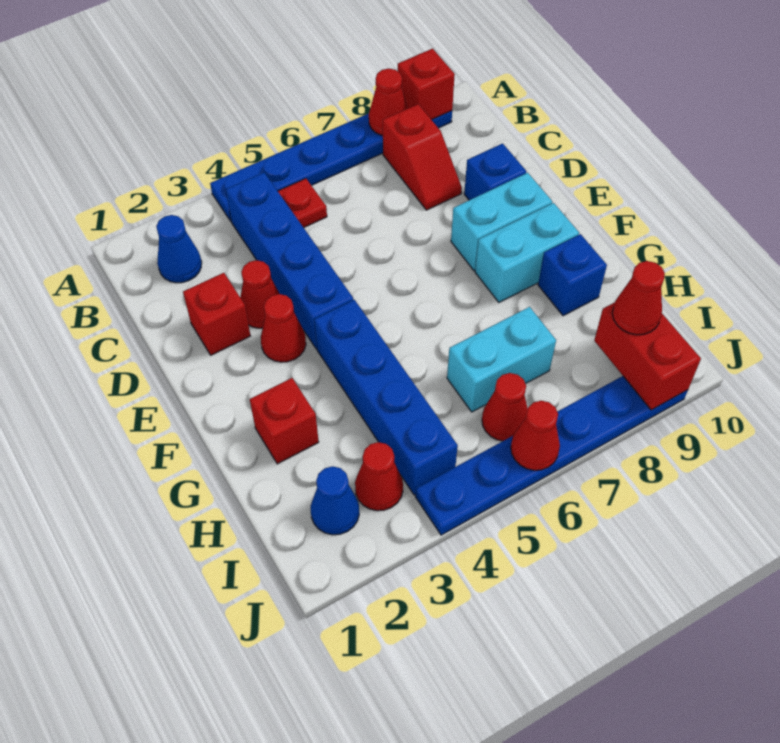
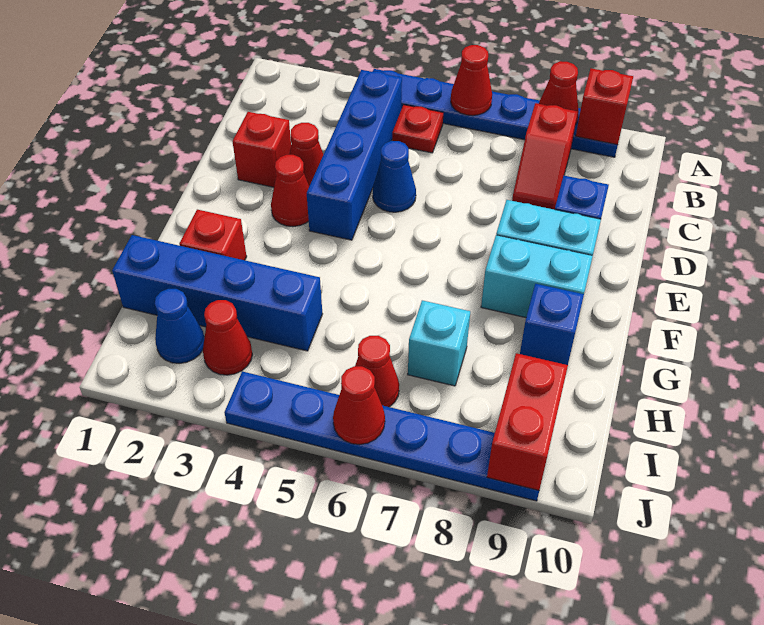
blue cone B2 level 1 -> blue cone D5 level 1
blue brick F4:I4 level 1 -> blue brick H1:H4 level 1
cyan brick H6:H7 level 1 -> cyan brick H7 level 1
red cone I9 level 3 -> red cone A6 level 2

